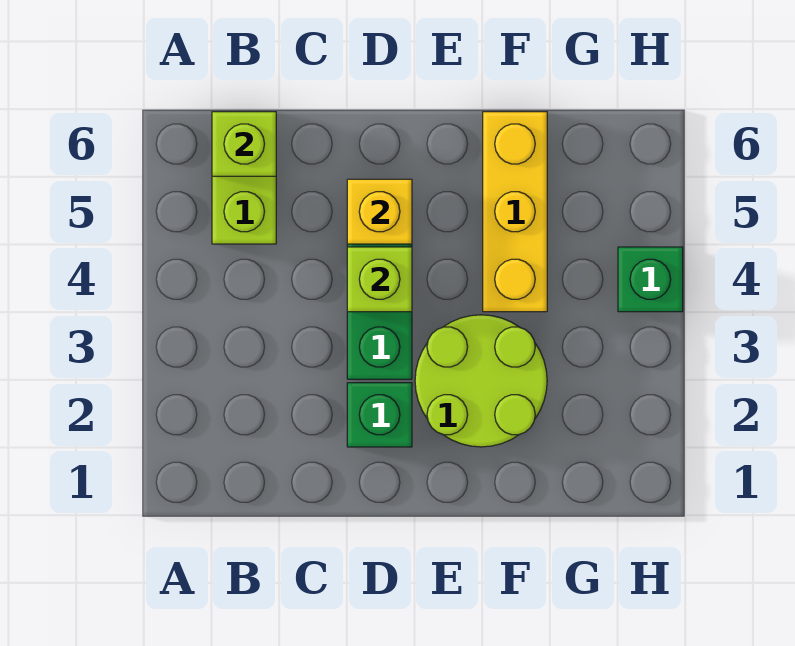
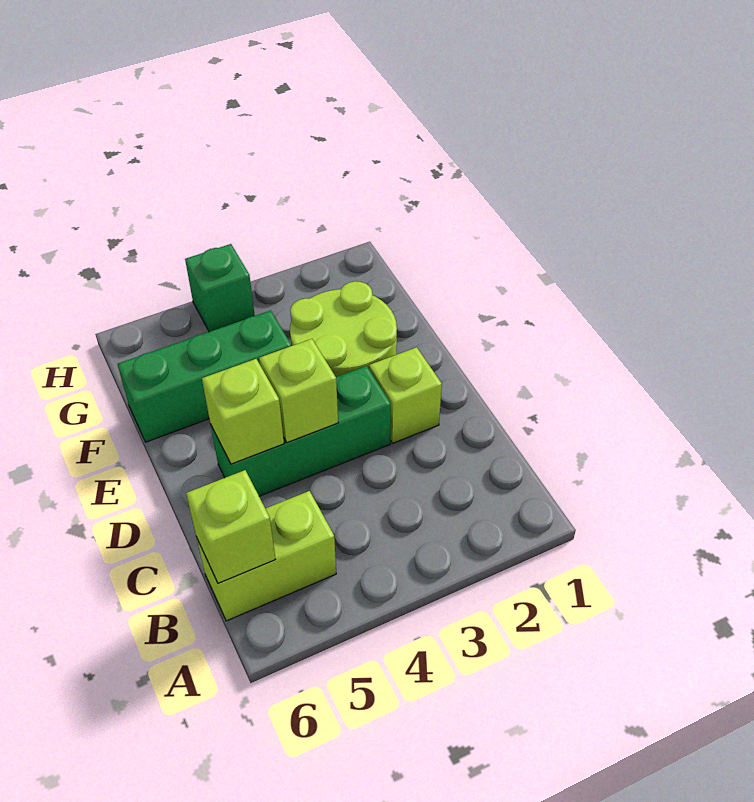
green brick D2 level 1 -> lime brick D2 level 1
yellow brick D5 level 2 -> lime brick D5 level 2
yellow brick F4:F6 level 1 -> green brick F4:F6 level 1

